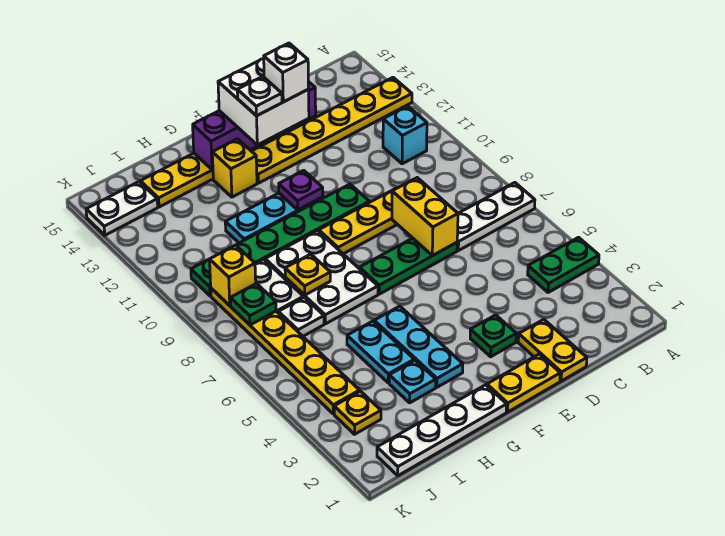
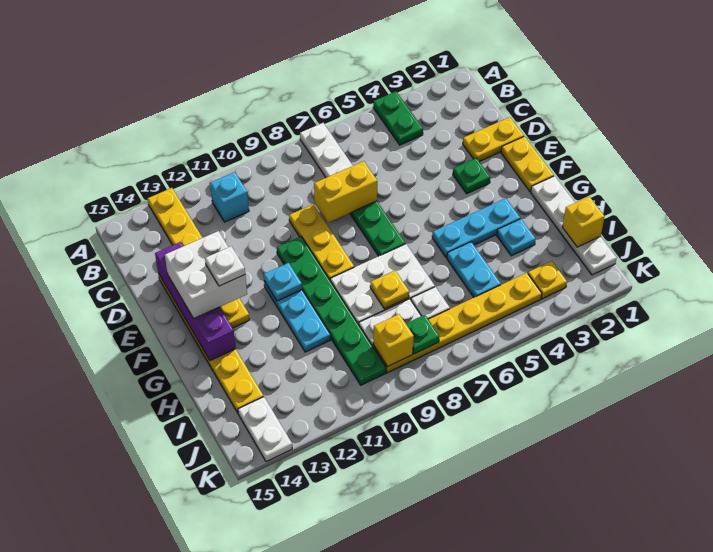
white brick E13 level 4 -> none
purple plate F11 level 2 -> cyan plate F11 level 2
yellow brick G13 level 1 -> yellow brick I1 level 2
cyan plate H4:H5 level 1 -> cyan plate H5:I5 level 1

